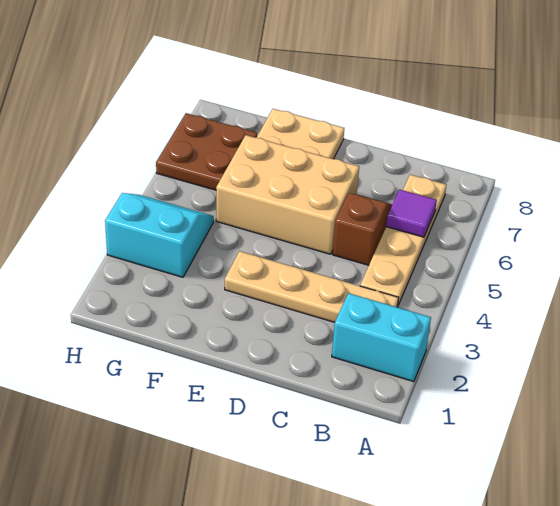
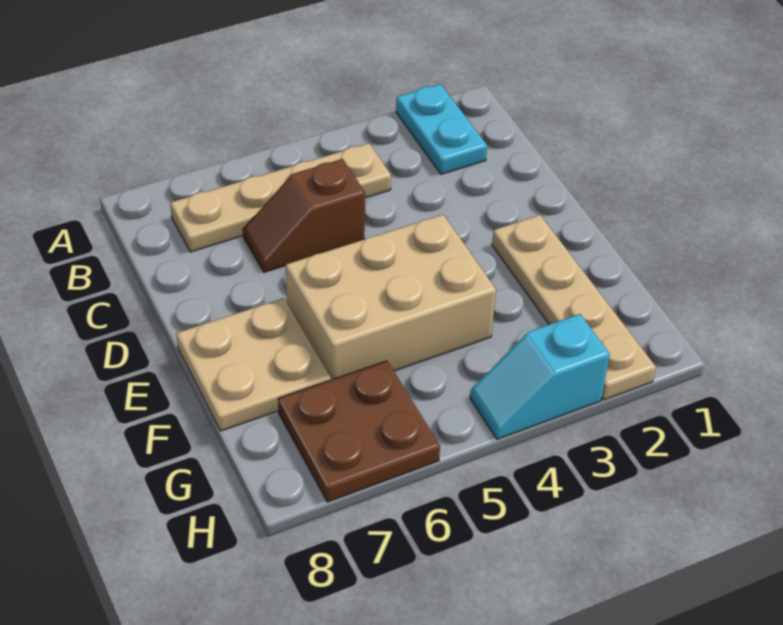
cyan brick A2:B2 level 1 -> cyan plate A2:B2 level 1
tan plate B3:E3 level 1 -> tan plate E2:H2 level 1
purple tile B6 level 2 -> none
tan brick D5:F6 level 1 -> tan brick E4:F6 level 1
cyan slope G3:H4 level 1 top 3 -> cyan slope H3:H4 level 1 top 3

